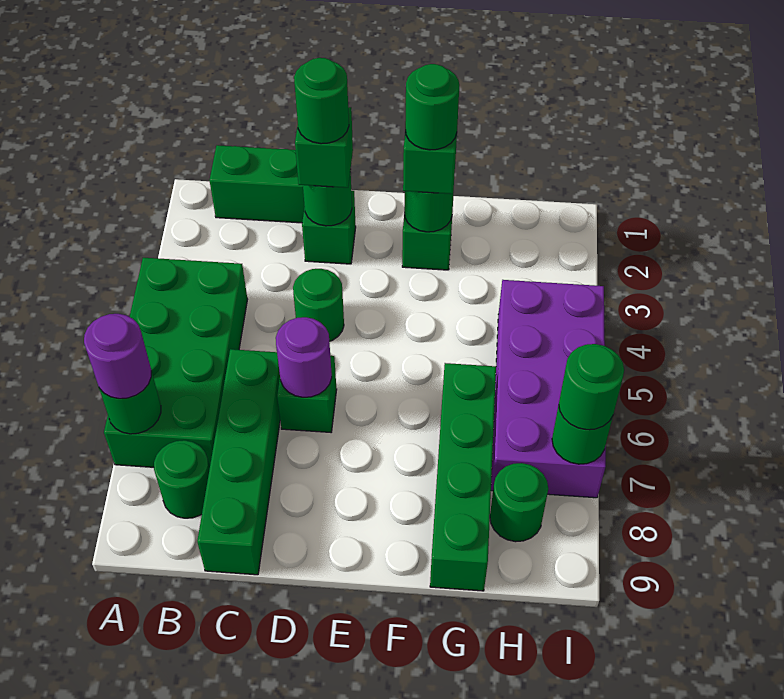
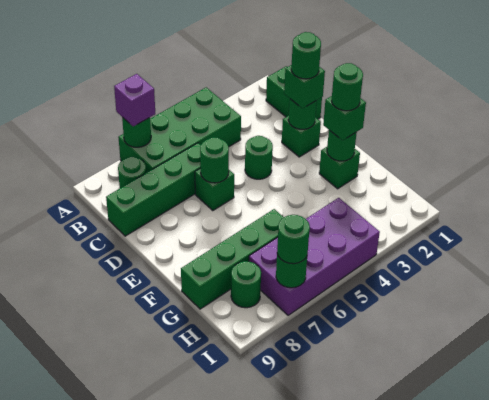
purple round brick A7 level 3 -> purple brick A7 level 3
purple round brick D6 level 2 -> green round brick D6 level 2

